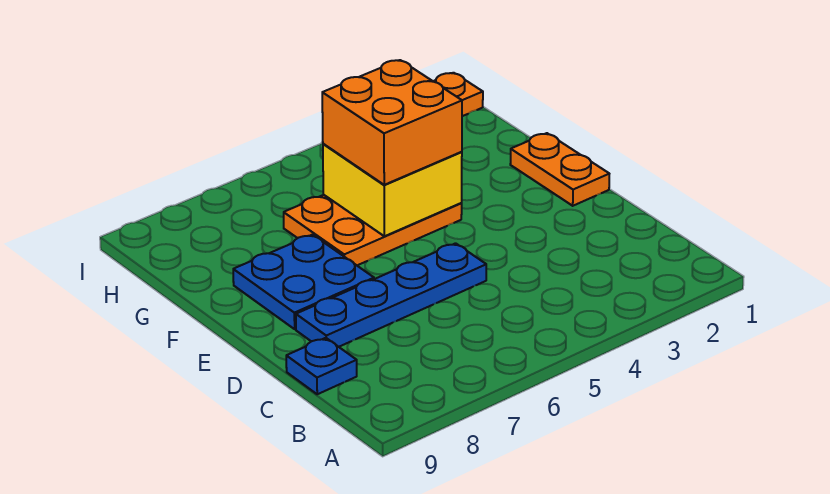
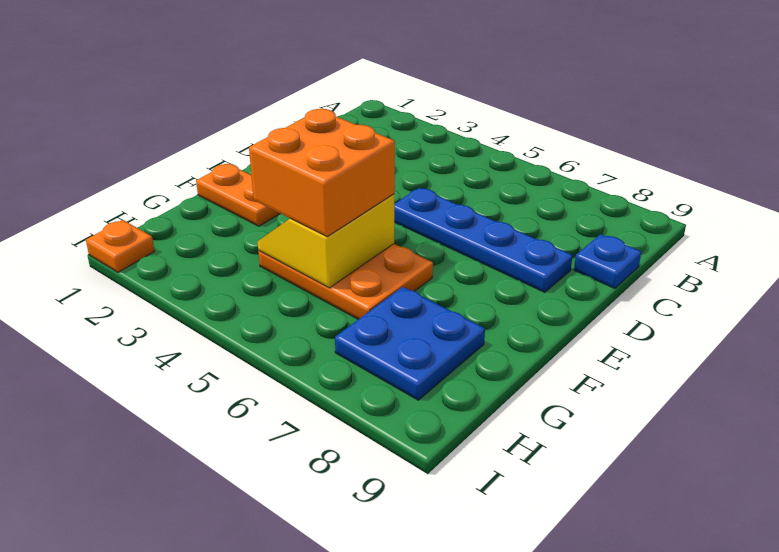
orange plate E1:F1 level 1 -> orange plate F1:F2 level 1
blue plate E7:F8 level 1 -> blue plate G7:H8 level 1
yellow brick F4:G5 level 2 -> yellow slope F4:G5 level 2 top 5

